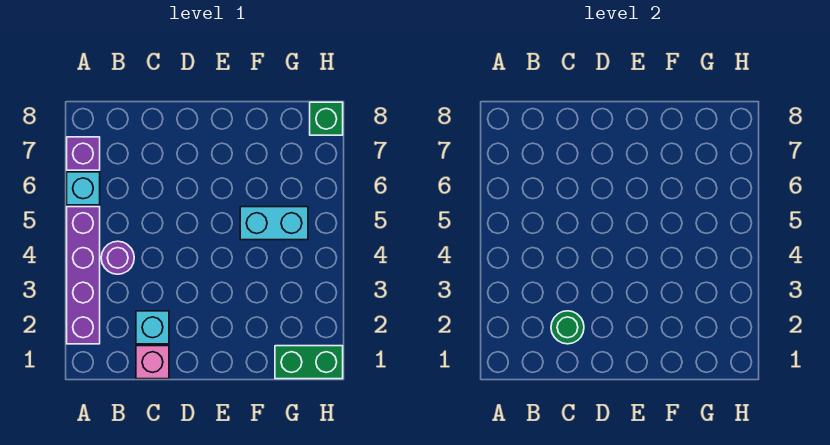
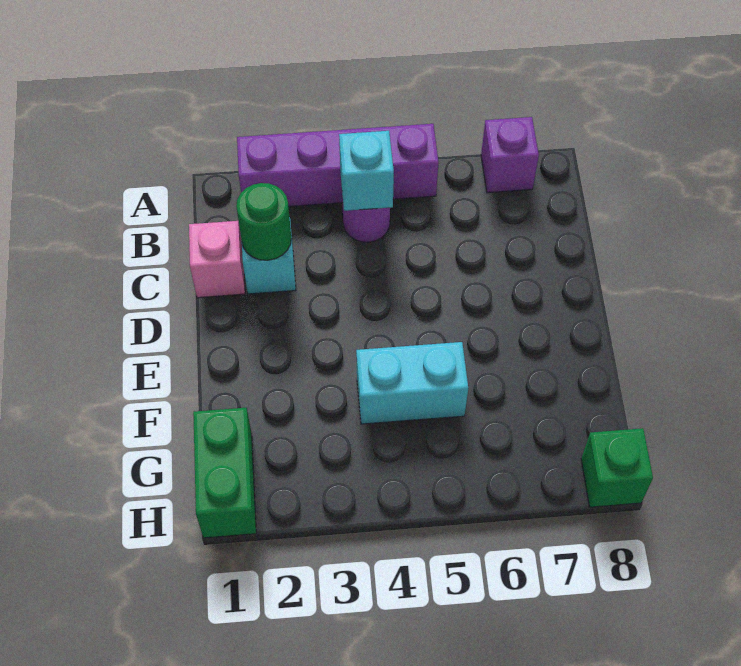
cyan brick A6 level 1 -> cyan brick B4 level 2
cyan brick F5:G5 level 1 -> cyan brick F4:F5 level 1

